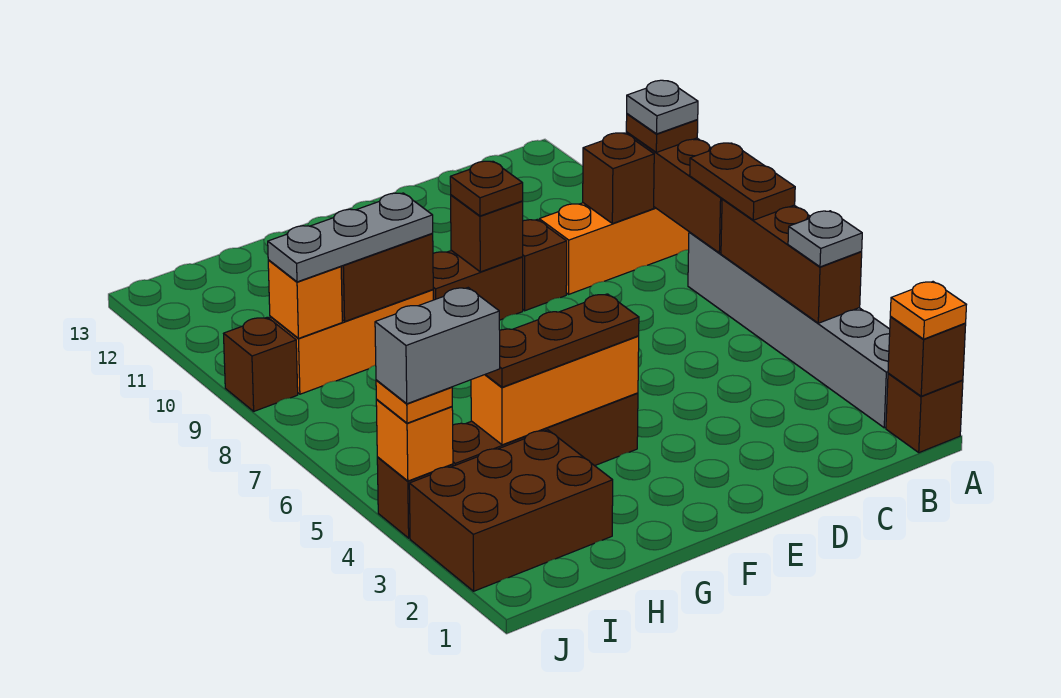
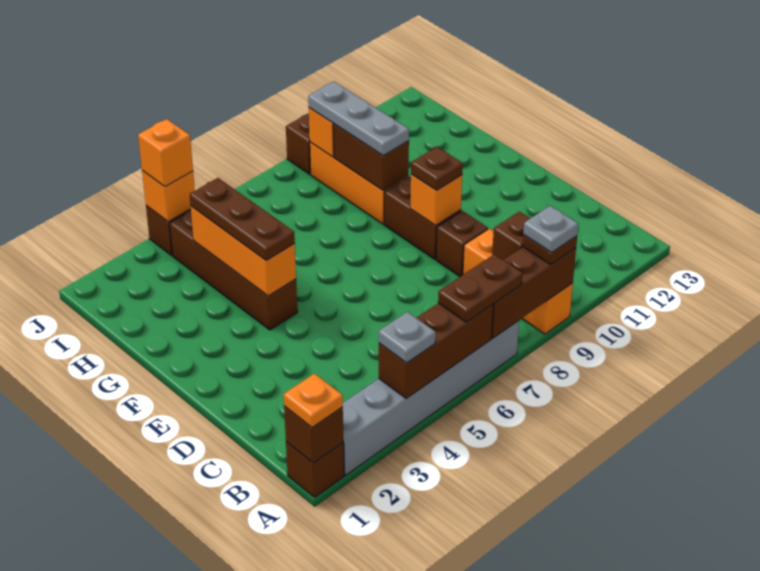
brown brick E9 level 2 -> orange brick E9 level 2
brown brick H2:J3 level 1 -> none
grey brick I4:J4 level 4 -> none
orange plate J4 level 3 -> orange brick J4 level 3

